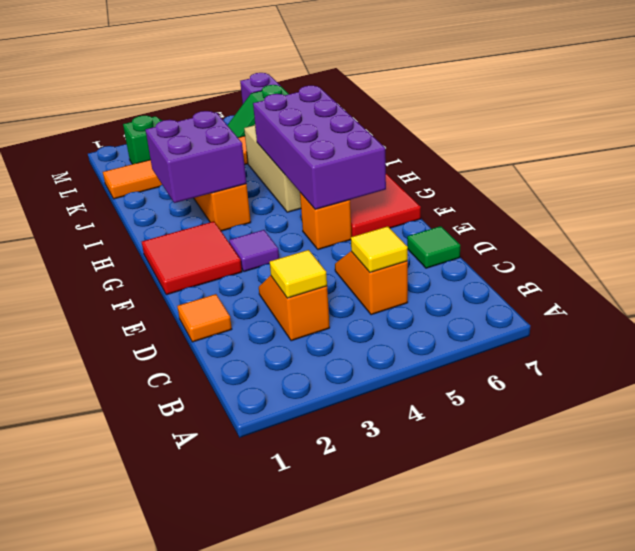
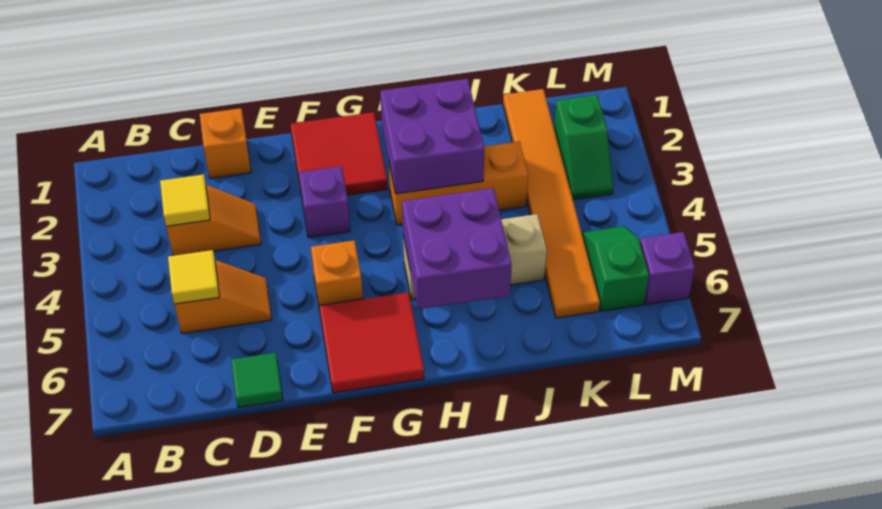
orange tile D1 level 1 -> orange brick D1 level 1
purple tile F3 level 1 -> purple brick F3 level 1
purple brick F5:I6 level 2 -> purple brick H5:I6 level 2

